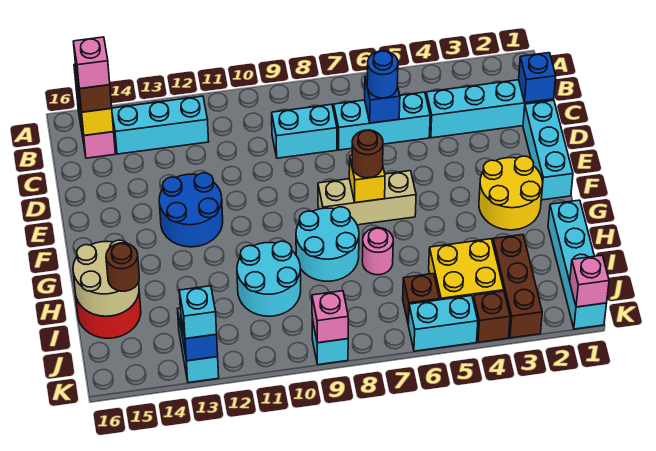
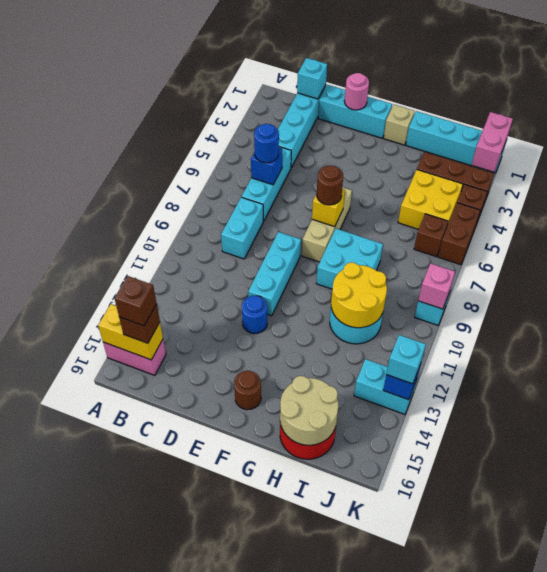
cyan brick B12:B14 level 1 -> cyan brick E9:E11 level 1
pink brick B15 level 4 -> brown brick B15 level 4
blue brick C1 level 2 -> cyan brick C1 level 2
blue round brick E12:F13 level 1 -> blue round brick E12 level 1
yellow round brick F2:G3 level 1 -> yellow round brick H10:I11 level 2
none -> tan brick G1 level 1
cyan round brick G8:H9 level 1 -> cyan brick G8:H9 level 1
pink round brick H7 level 1 -> pink round brick E1 level 2
brown round brick I15 level 3 -> brown round brick F15 level 1
pink brick K1 level 2 -> pink brick K1:K2 level 2
cyan brick K5:K6 level 1 -> brown brick K5:K6 level 1

